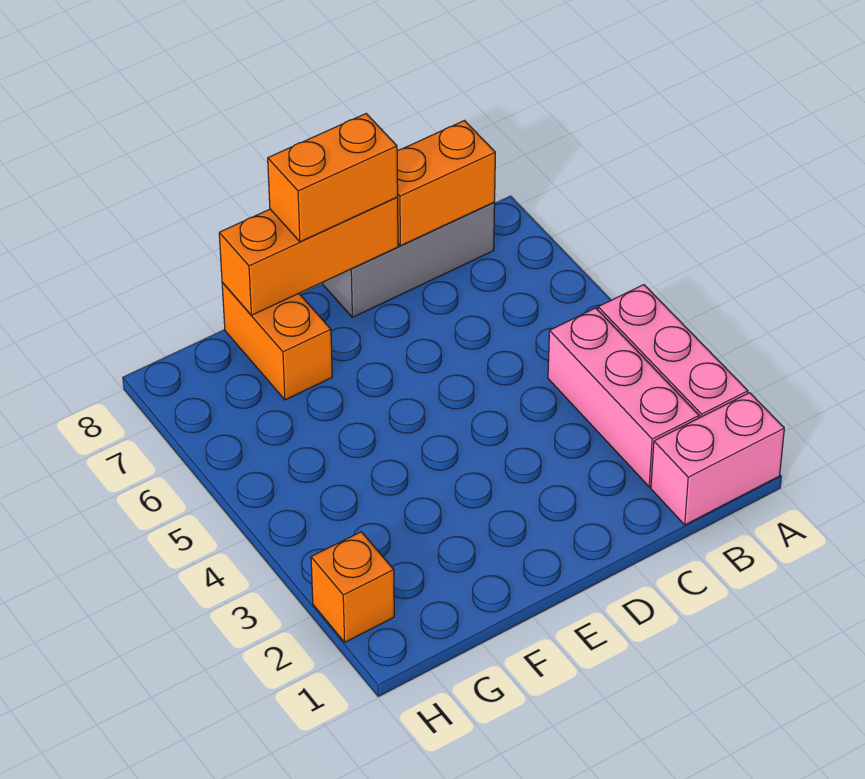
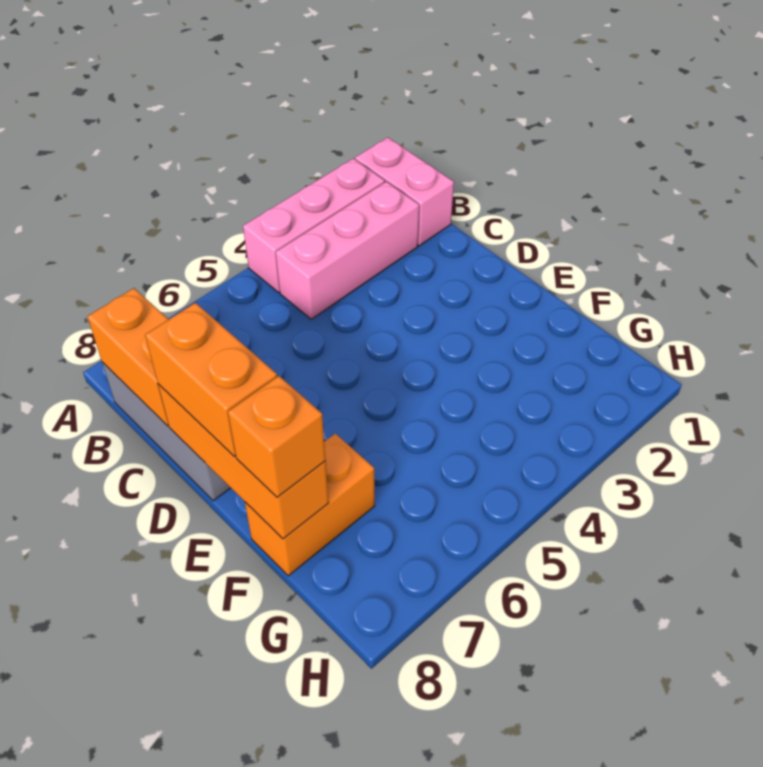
orange brick H2 level 1 -> orange brick F8 level 3

